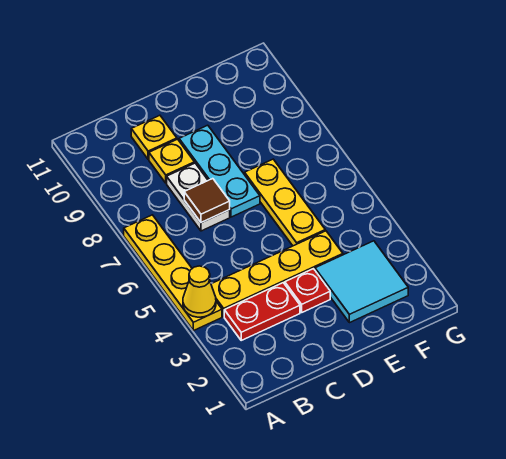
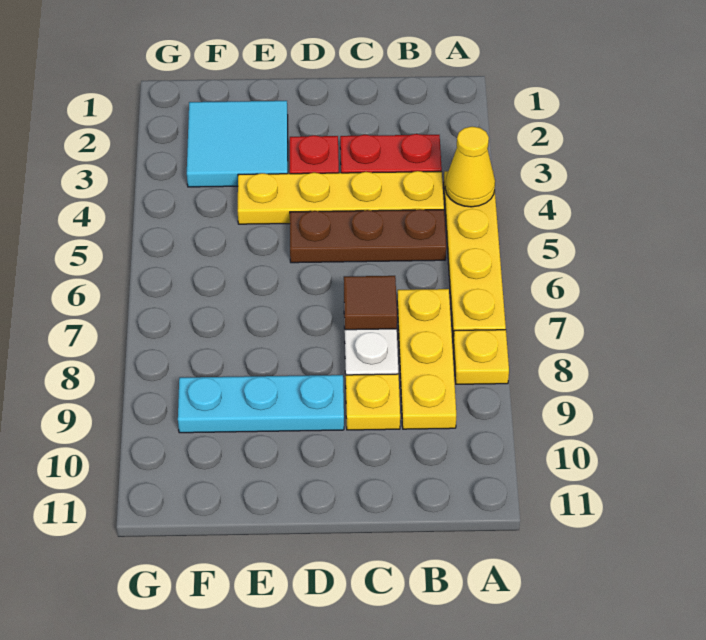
none -> brown plate B5:D5 level 1
yellow plate C10 level 1 -> yellow plate A8 level 1
cyan plate D7:D9 level 1 -> cyan plate D9:F9 level 1
yellow plate E5:E7 level 1 -> yellow plate B7:B9 level 1

